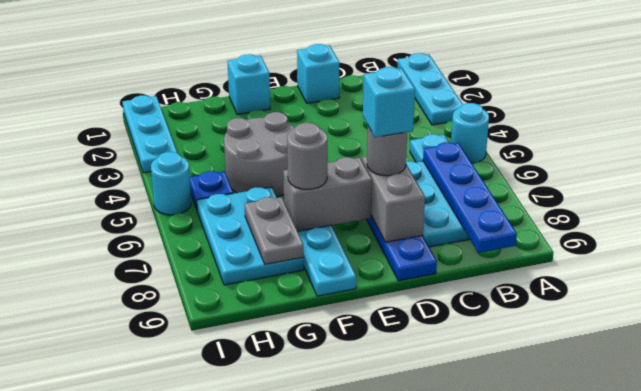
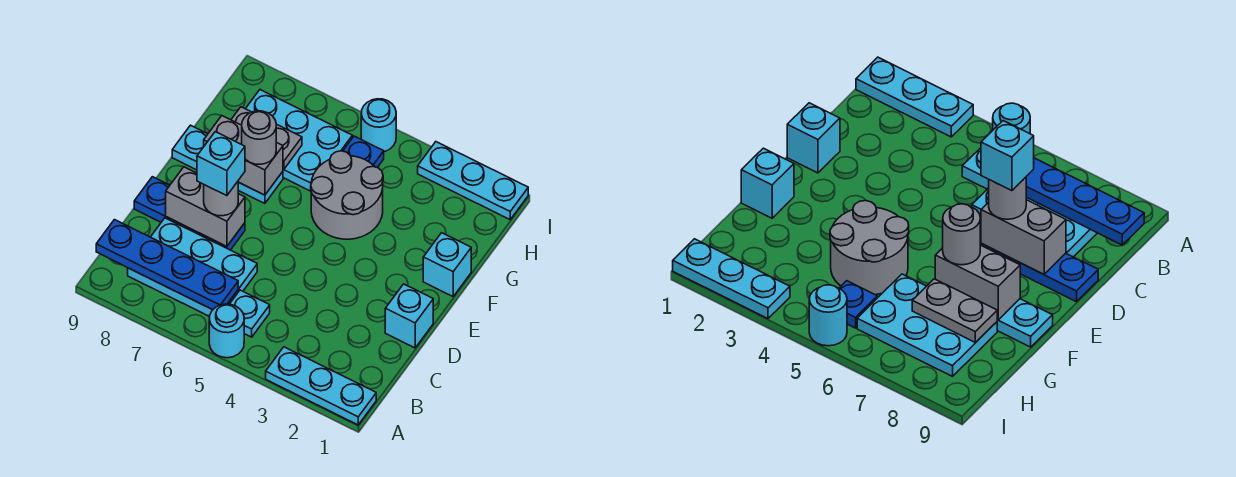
grey brick E7:F7 level 2 -> grey brick F7:F8 level 2

